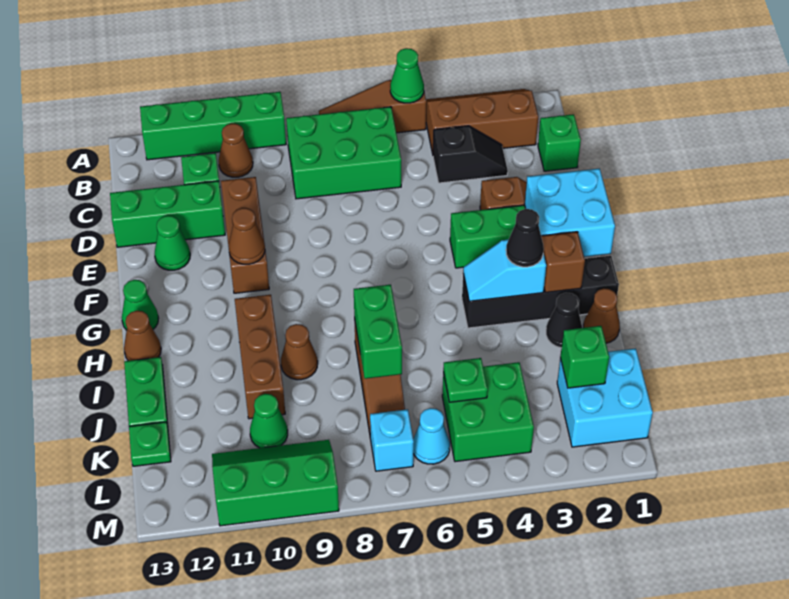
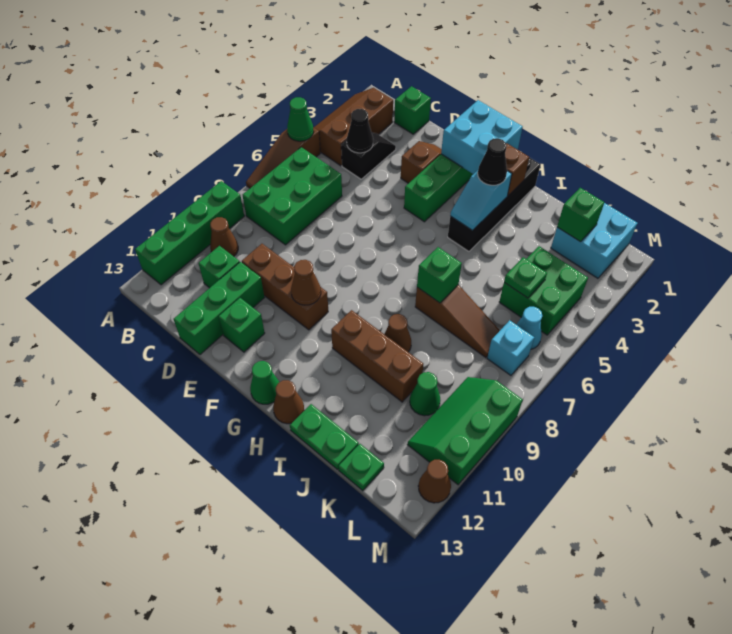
green cone E12 level 1 -> green brick E12 level 1
brown cone I1 level 1 -> brown cone M12 level 1
black cone I2 level 1 -> black cone C4 level 2
green brick I7:J7 level 2 -> green brick I7 level 2

